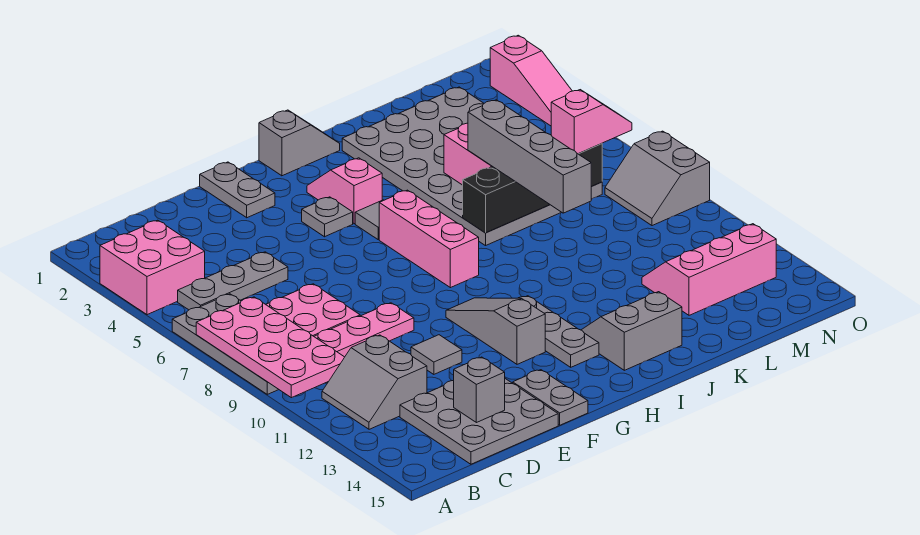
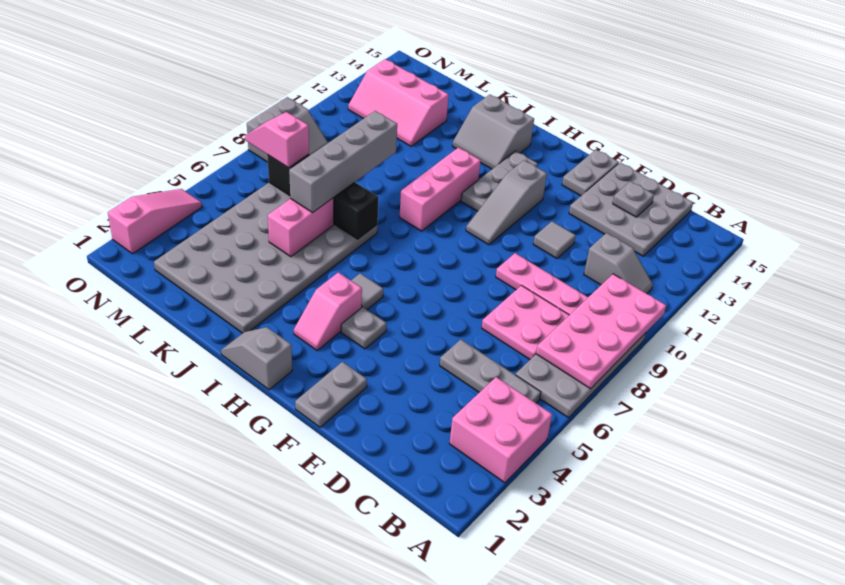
grey slope B11:C12 level 1 top C -> grey slope B11:C11 level 1 top C
grey brick D14 level 2 -> grey plate D14 level 2
pink brick H6:H8 level 1 -> pink brick I9:I11 level 1

